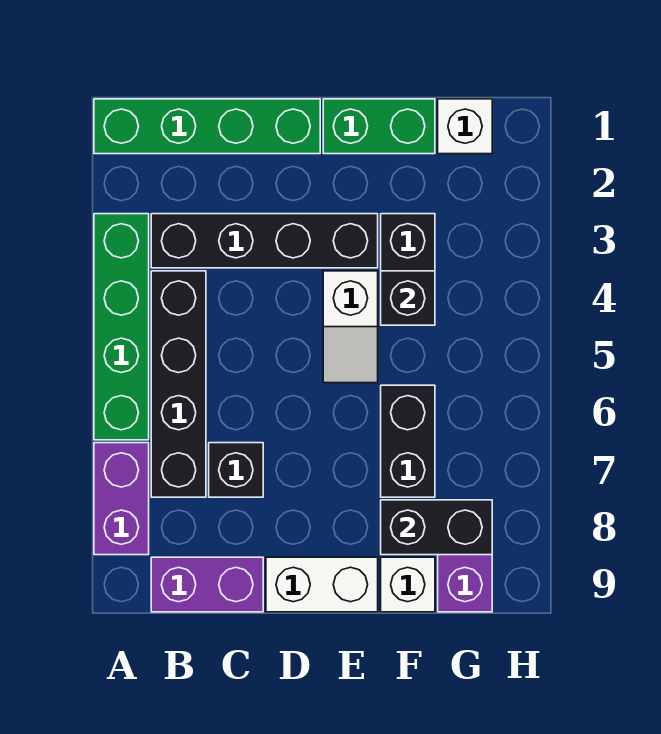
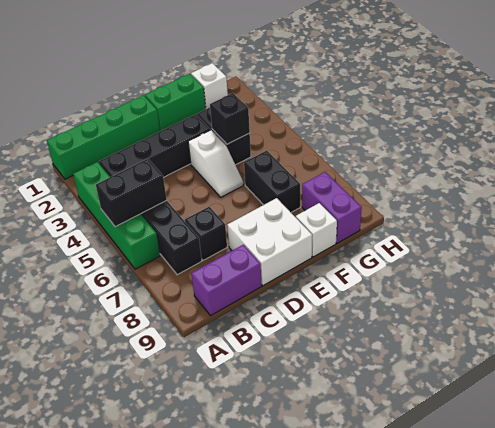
purple brick A7:A8 level 1 -> none
white brick D9:E9 level 1 -> white brick D8:E9 level 1
black brick F8:G8 level 2 -> black brick A5:B5 level 2

